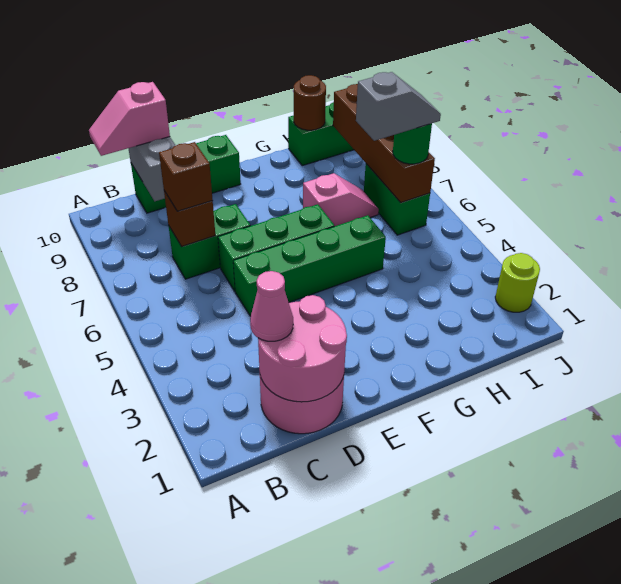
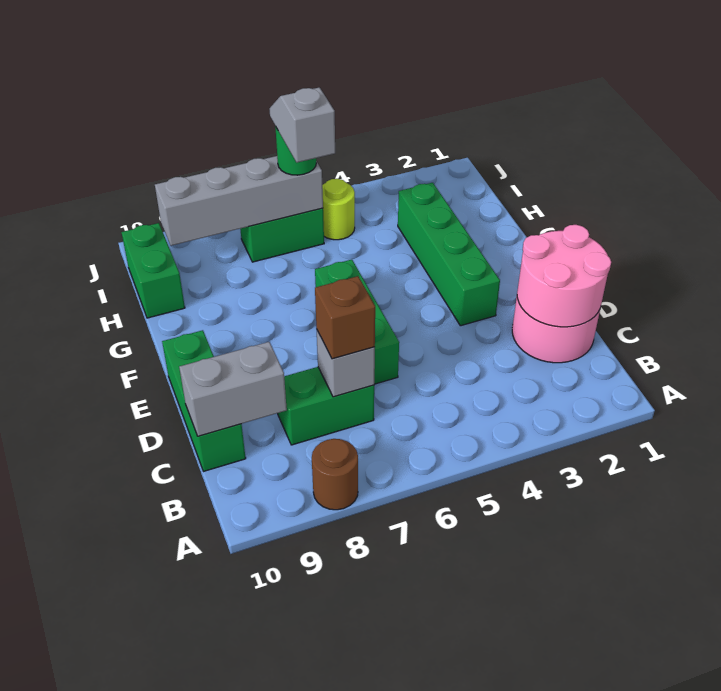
pink slope B10:C10 level 3 top C -> none
pink cone C2 level 3 -> none
green brick C7:D7 level 1 -> green brick C7:C8 level 1
brown brick C7 level 2 -> grey brick C7 level 2
green brick D5:G5 level 1 -> green brick E3:H3 level 1
pink slope G7:H7 level 1 top G -> none
brown round brick H10 level 2 -> brown round brick A8 level 1
brown brick I6:I9 level 2 -> grey brick I6:I9 level 2
lime round brick J2 level 1 -> lime round brick I5 level 1

